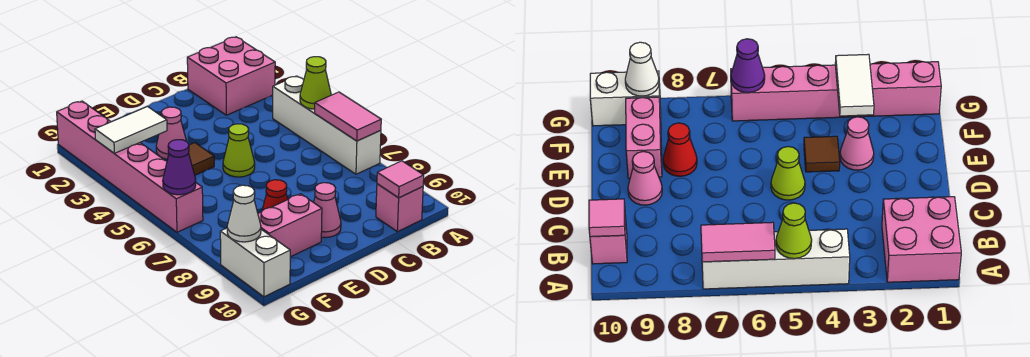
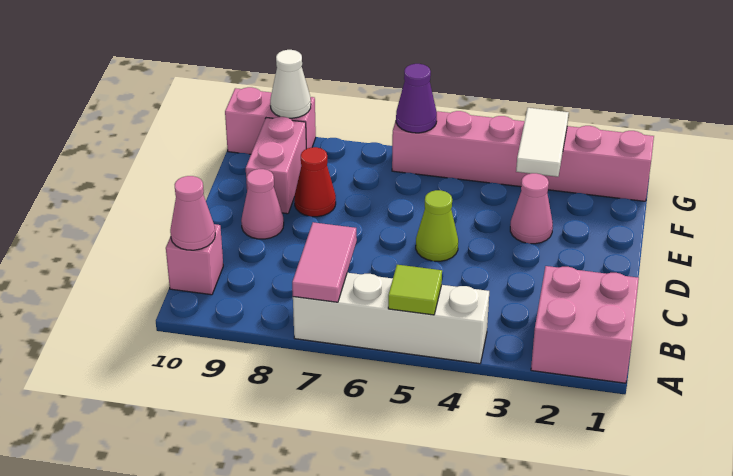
lime cone A5 level 2 -> lime tile A5 level 2
pink tile A6:A7 level 2 -> pink tile A7:B7 level 2
pink tile B10 level 2 -> pink cone B10 level 2
brown tile E4 level 1 -> none
white brick G9:G10 level 1 -> pink brick G9:G10 level 1

